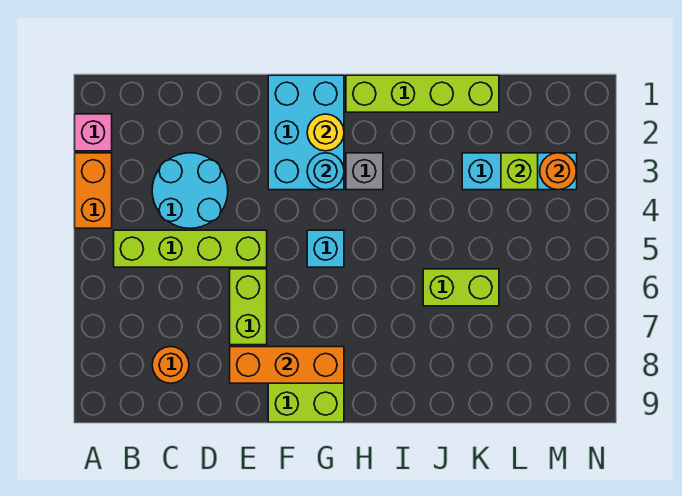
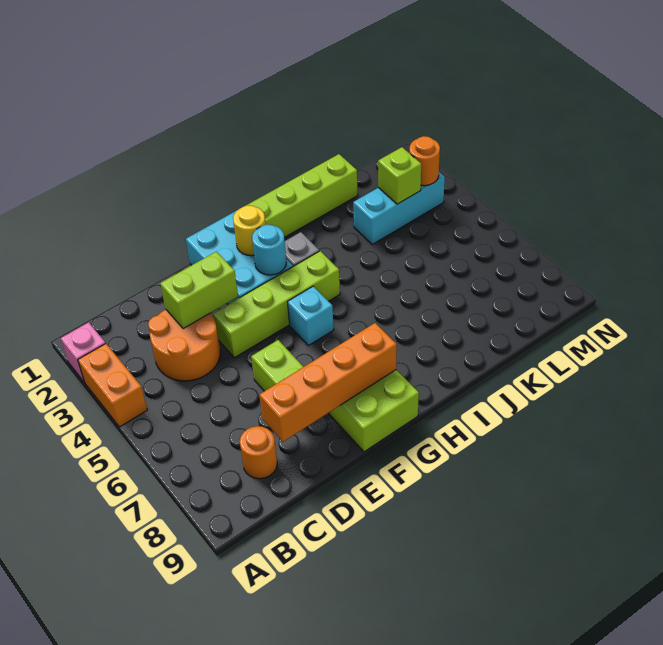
lime brick B5:E5 level 1 -> lime brick E4:H4 level 1
cyan round brick C3:D4 level 1 -> orange round brick C3:D4 level 1
orange brick E8:G8 level 2 -> orange brick D8:G8 level 2
lime brick J6:K6 level 1 -> lime brick D3:E3 level 2

